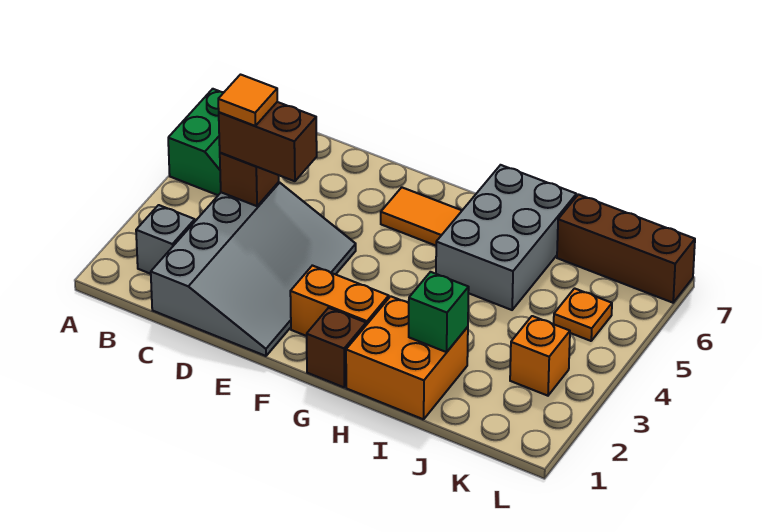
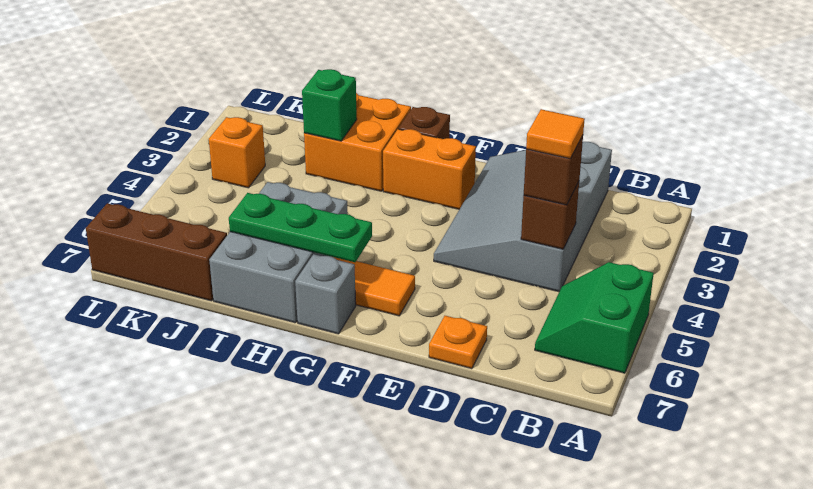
grey brick B2 level 1 -> grey brick G7 level 1
brown brick C4:D4 level 3 -> brown brick C4 level 3
none -> green plate G6:I6 level 2
orange plate K5 level 1 -> orange plate D7 level 1

